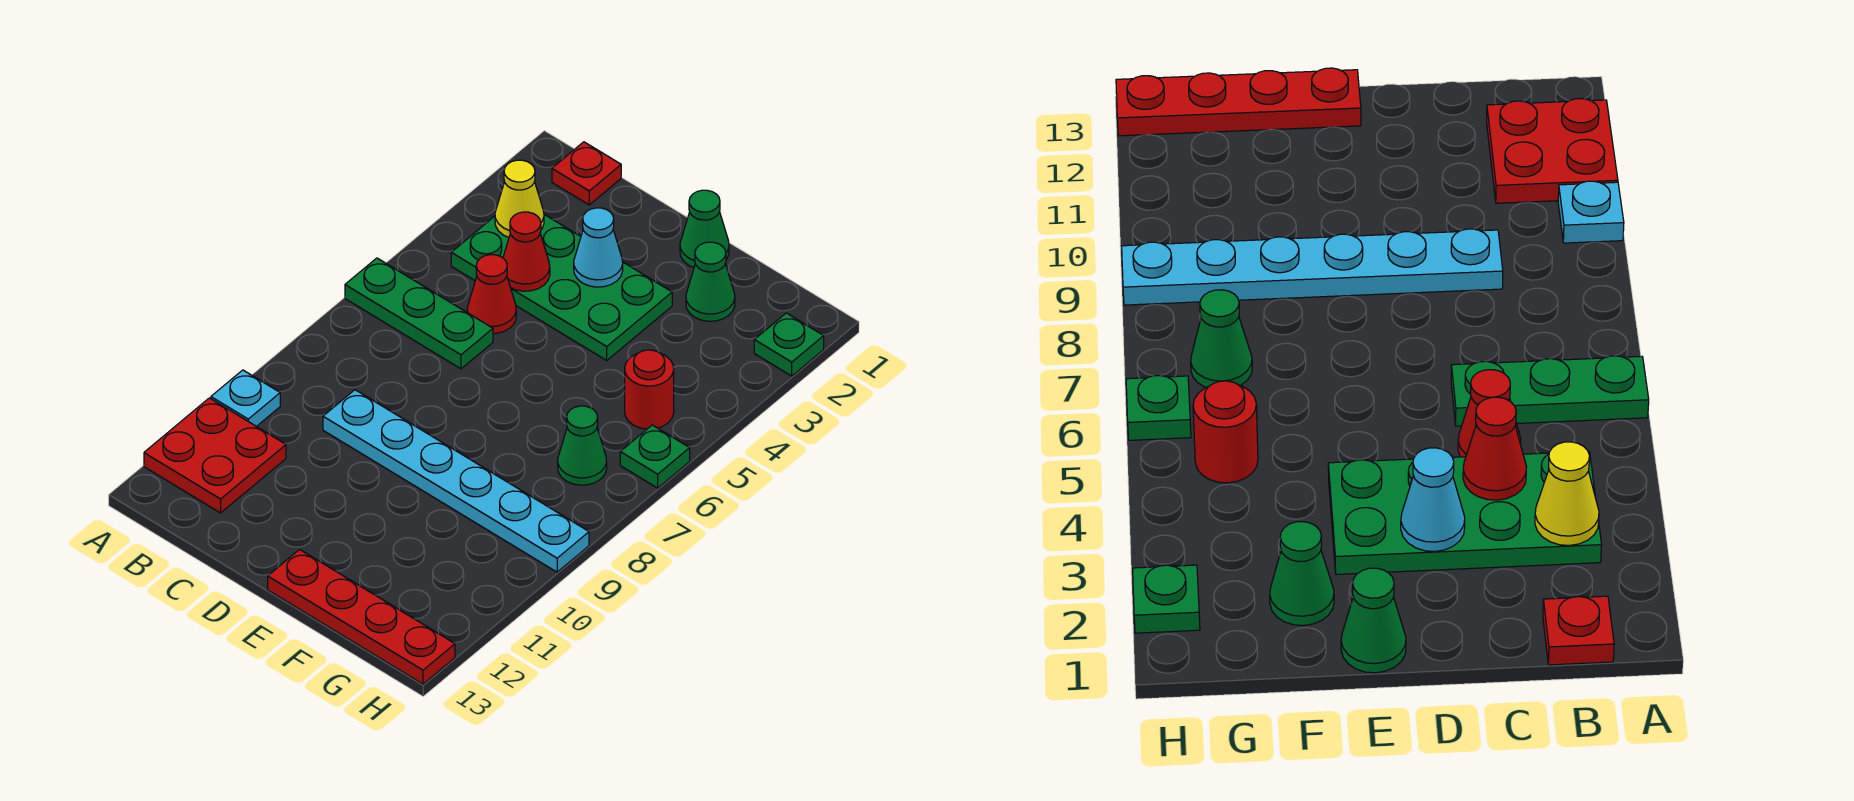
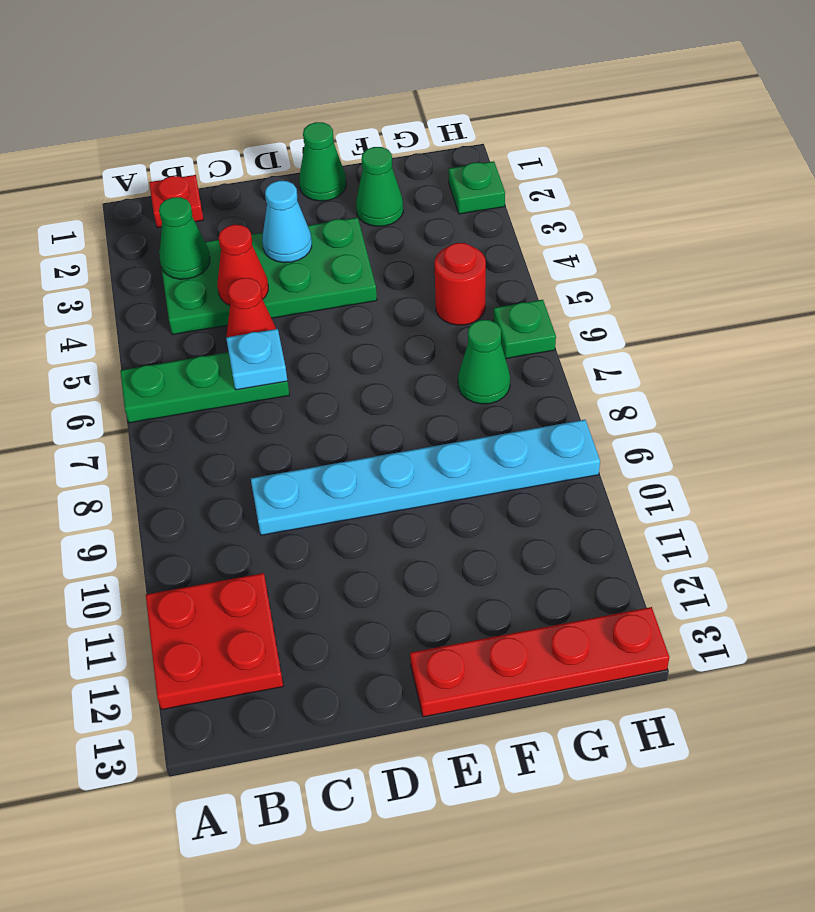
cyan plate A10 level 1 -> cyan plate C6 level 2
yellow cone B3 level 2 -> green cone B3 level 2

